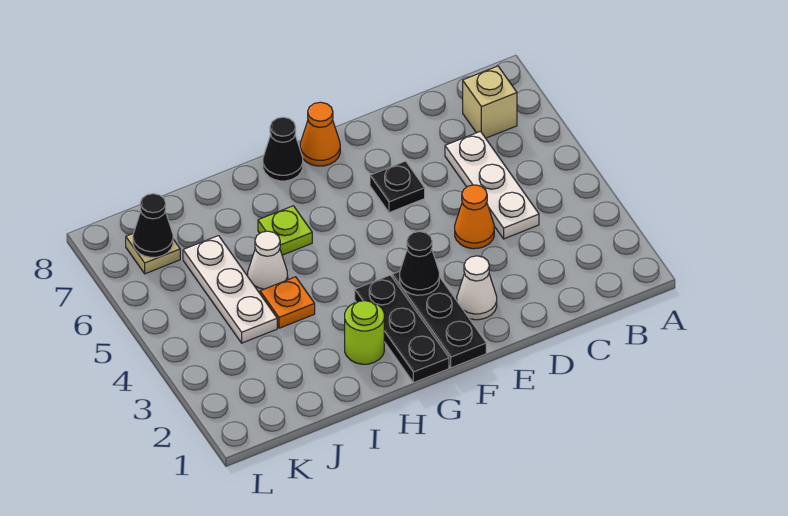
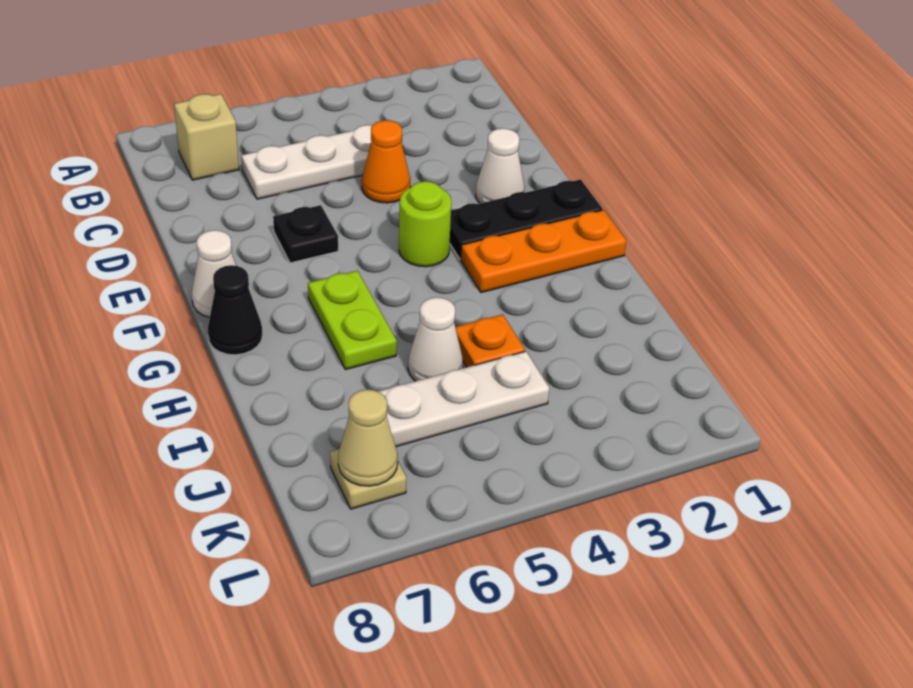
black cone F3 level 2 -> none
orange cone F8 level 1 -> white cone F8 level 1
black plate G1:G3 level 1 -> orange plate G1:G3 level 1
lime round brick H2 level 1 -> lime round brick F4 level 1
lime plate H6 level 1 -> lime plate G6:H6 level 1
black cone K7 level 2 -> tan cone K7 level 2

